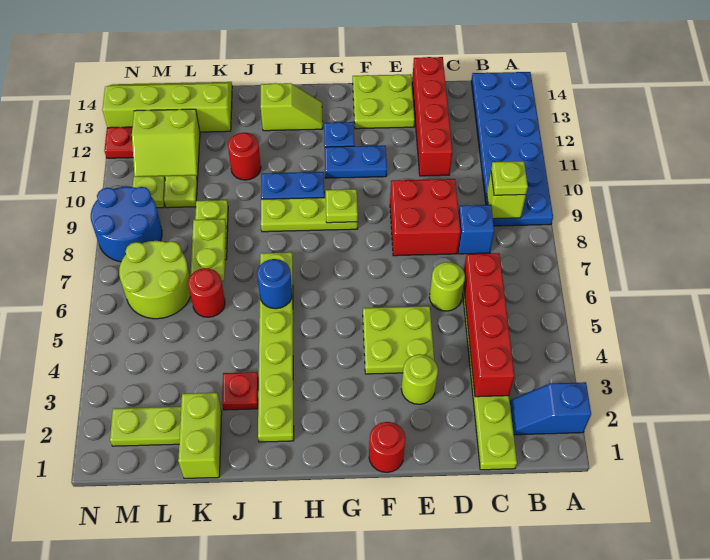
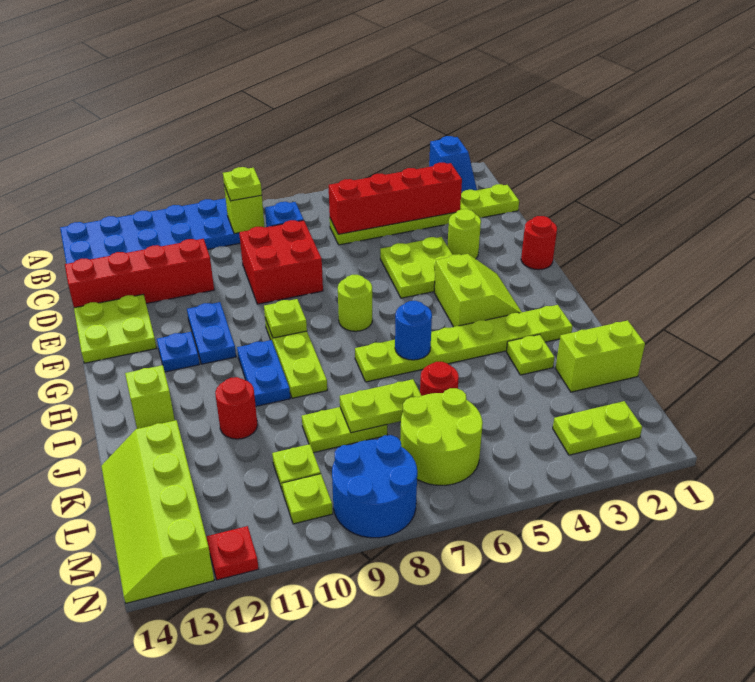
lime round brick D6 level 1 -> lime round brick G7 level 1
red plate J3 level 1 -> lime plate J3 level 1
lime plate L2:M2 level 1 -> lime plate M2:M3 level 1
lime slope L11:M12 level 1 top 12 -> lime slope G3:H4 level 1 top 4

